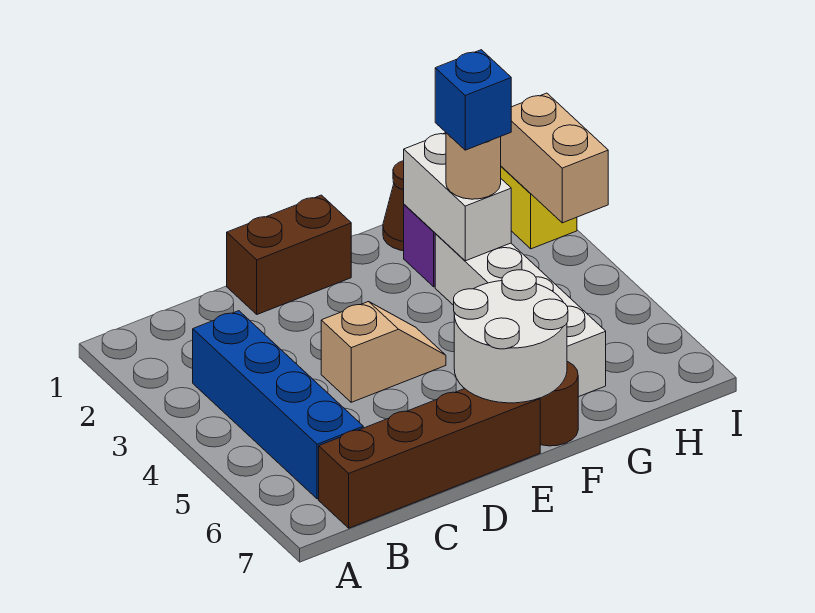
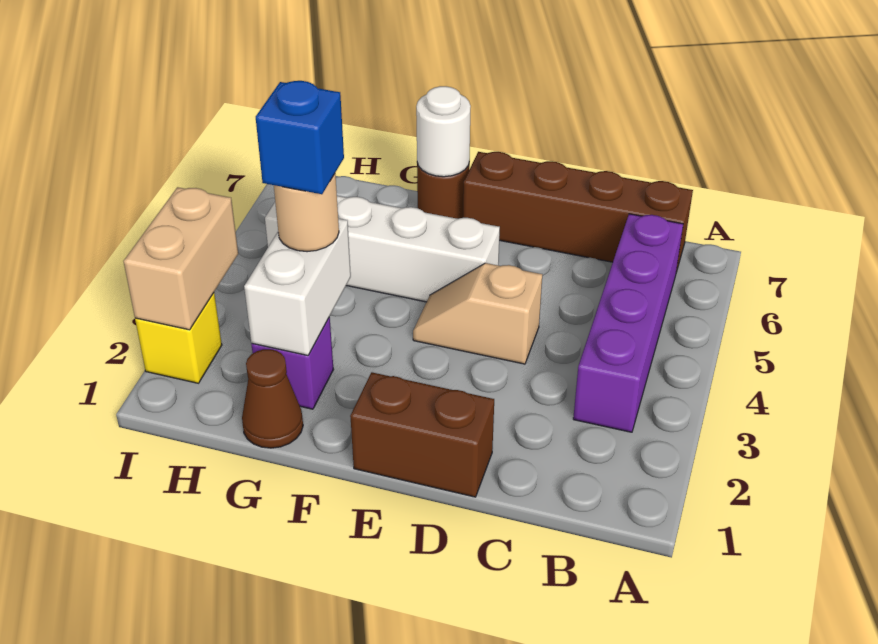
blue brick B3:B6 level 1 -> purple brick B3:B6 level 1
white round brick E6:F7 level 2 -> white round brick F7 level 2
white brick G3:G6 level 1 -> white brick E5:H5 level 1

